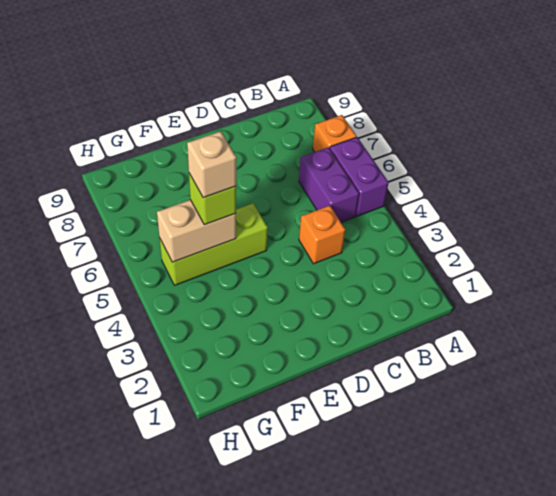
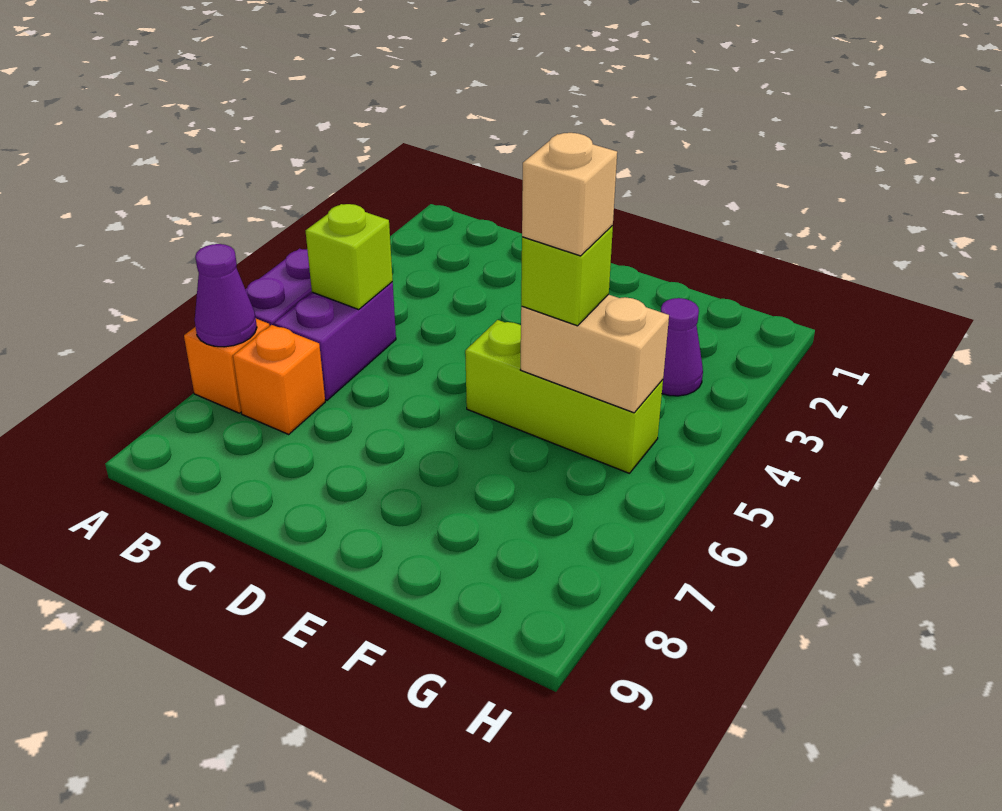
none -> purple cone A7 level 2
none -> lime brick B5 level 2
orange brick C4 level 1 -> orange brick B7 level 1
none -> purple cone G3 level 1

